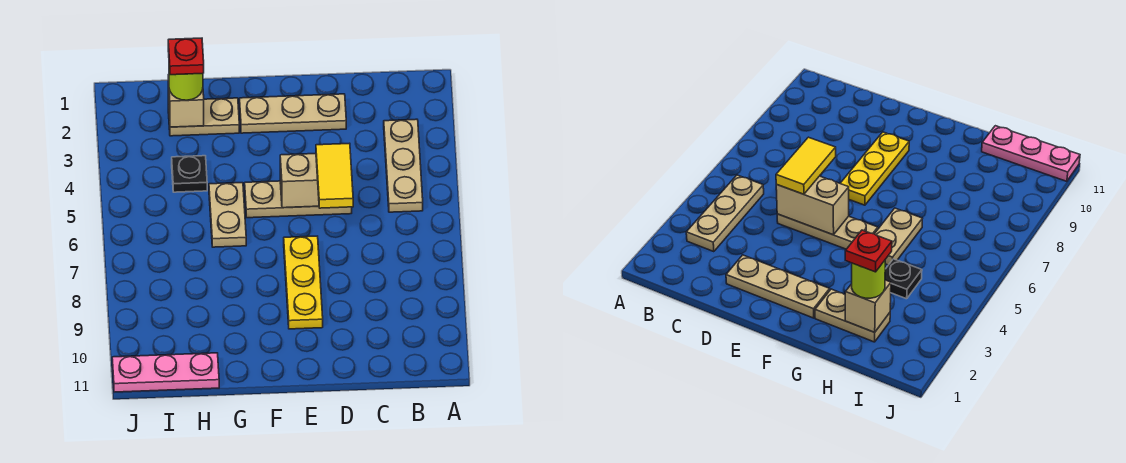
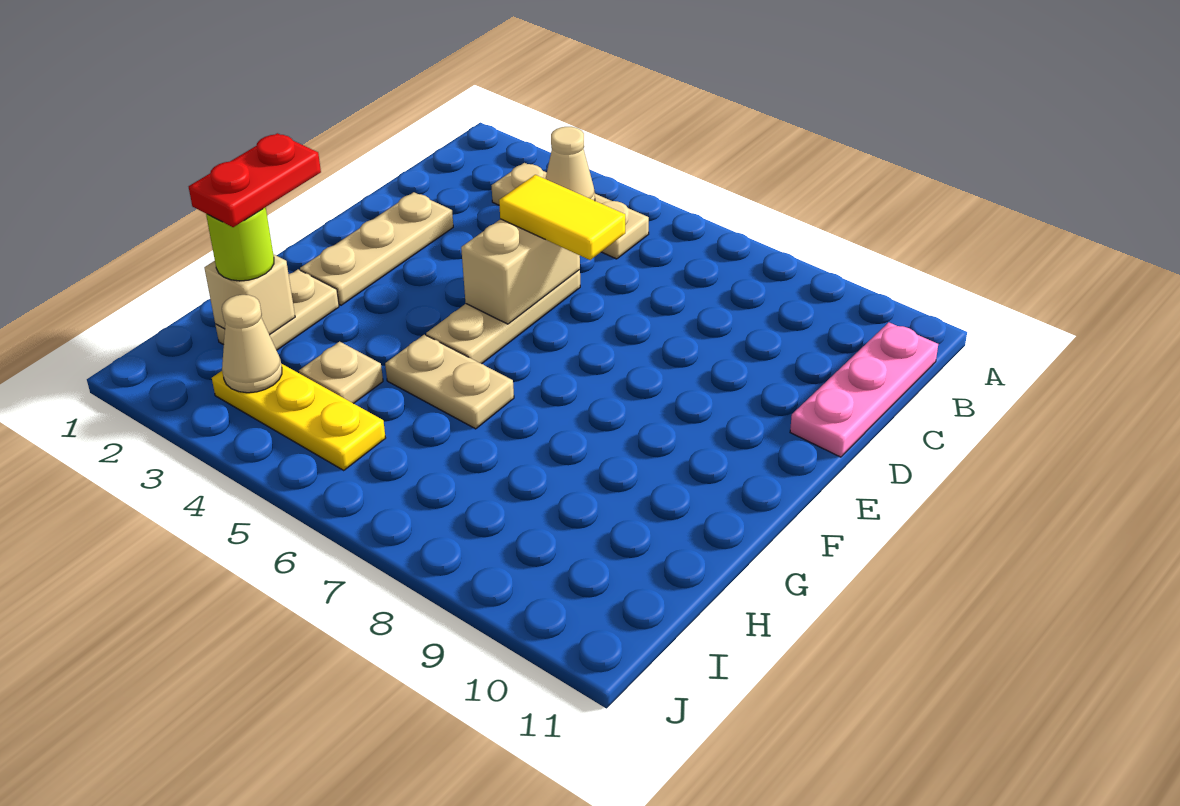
none -> tan cone B4 level 2
yellow plate E7:E9 level 1 -> yellow plate I3:I5 level 1
red plate H2 level 4 -> red plate G2:H2 level 4
black plate H4 level 1 -> tan plate H4 level 1
pink plate H11:J11 level 1 -> pink plate B11:D11 level 1
none -> tan cone I3 level 2

